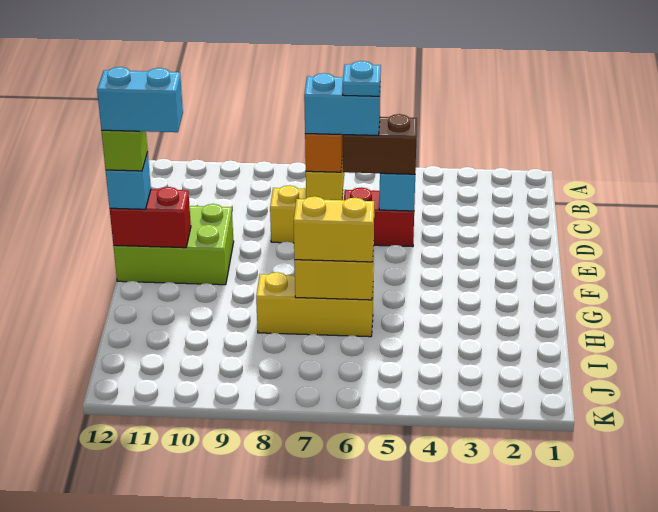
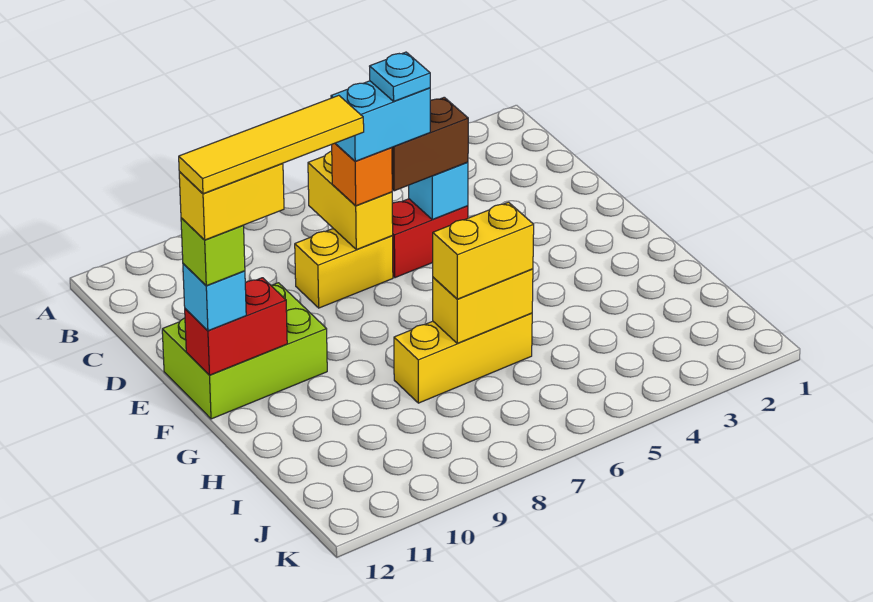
none -> yellow tile F9:F12 level 6
cyan brick F11:F12 level 5 -> yellow brick F11:F12 level 5

